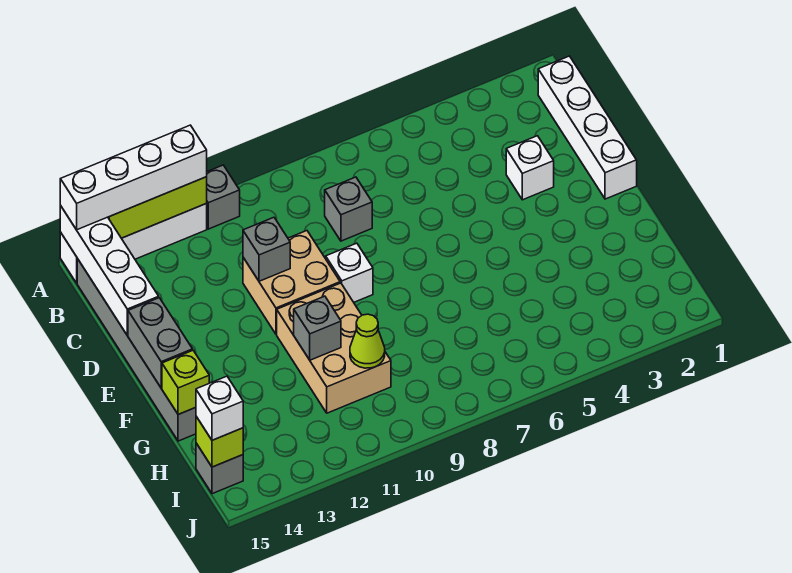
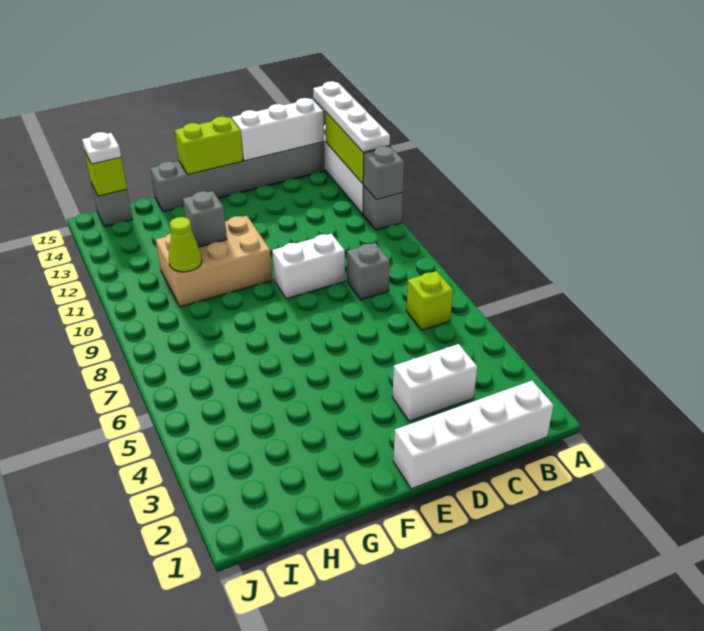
white brick A12:A15 level 3 -> white plate A12:A15 level 3
white brick A15:D15 level 2 -> white brick B15:D15 level 2
white brick D3 level 1 -> white brick C3:D3 level 1
tan brick D10:E11 level 1 -> none
grey brick D11 level 2 -> grey brick A11 level 2
white brick E9 level 1 -> white brick D9:E9 level 1
grey brick E15:F15 level 2 -> lime brick E15:F15 level 2
lime brick G15 level 2 -> lime brick B6 level 1
white brick I15 level 3 -> white plate I15 level 3

